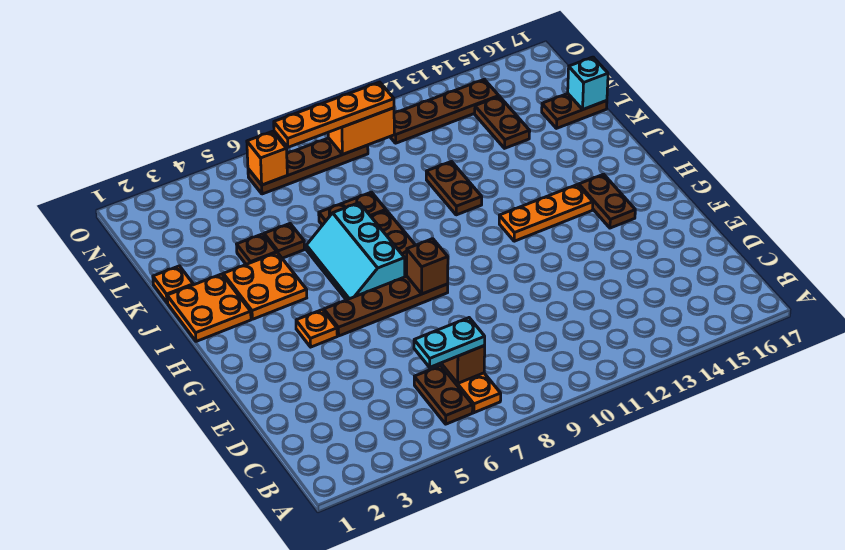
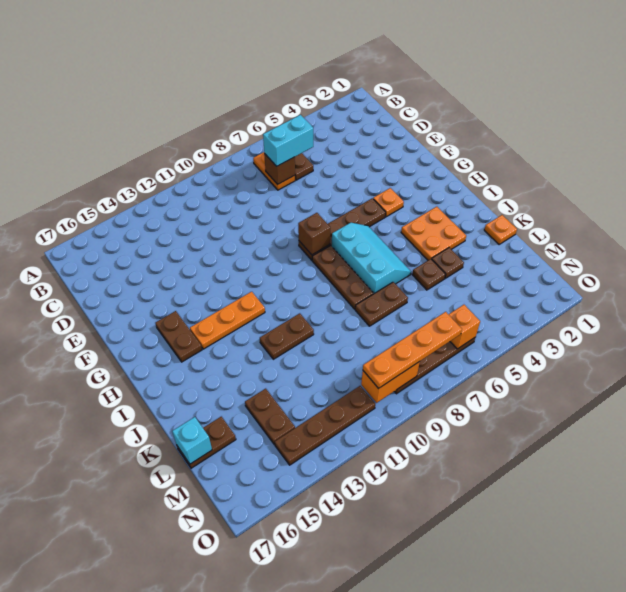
cyan plate C6:C7 level 3 -> cyan brick C6:C7 level 3
orange plate I1:J2 level 1 -> none
brown plate J11:K11 level 1 -> brown plate J11:J12 level 1

